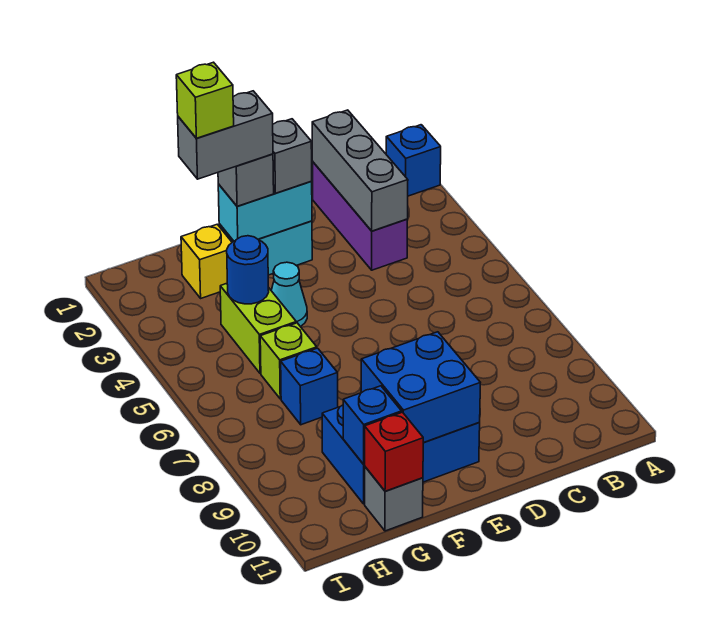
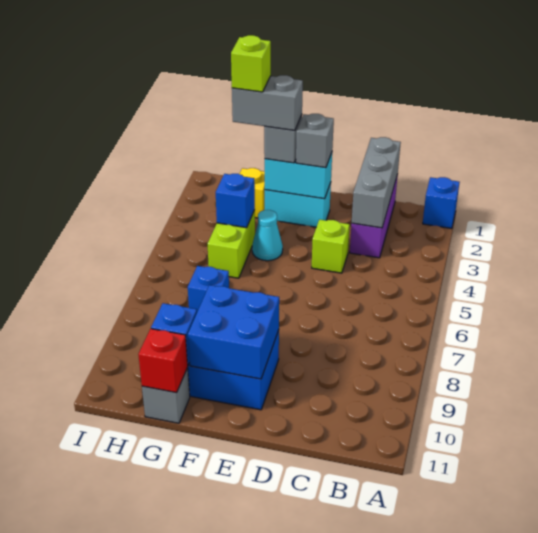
blue round brick G4 level 2 -> blue brick G4 level 2
lime brick G6 level 1 -> lime brick D4 level 1

